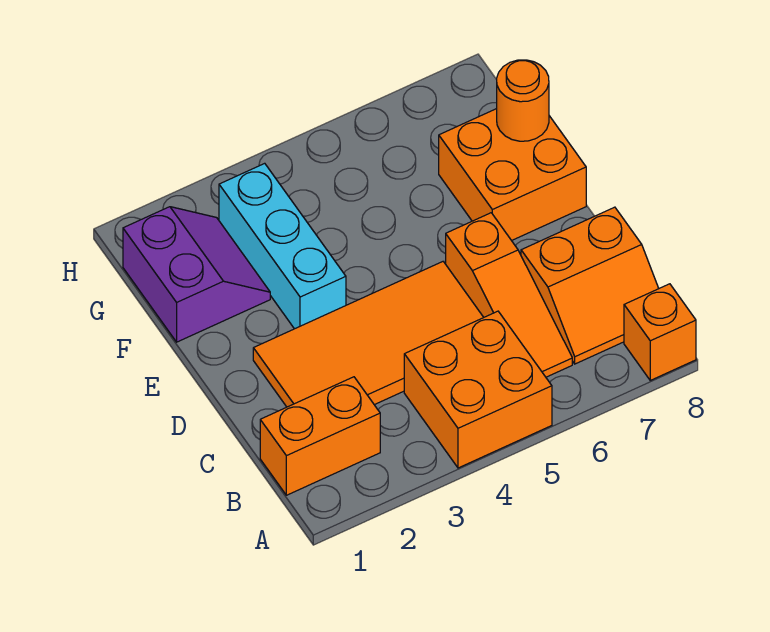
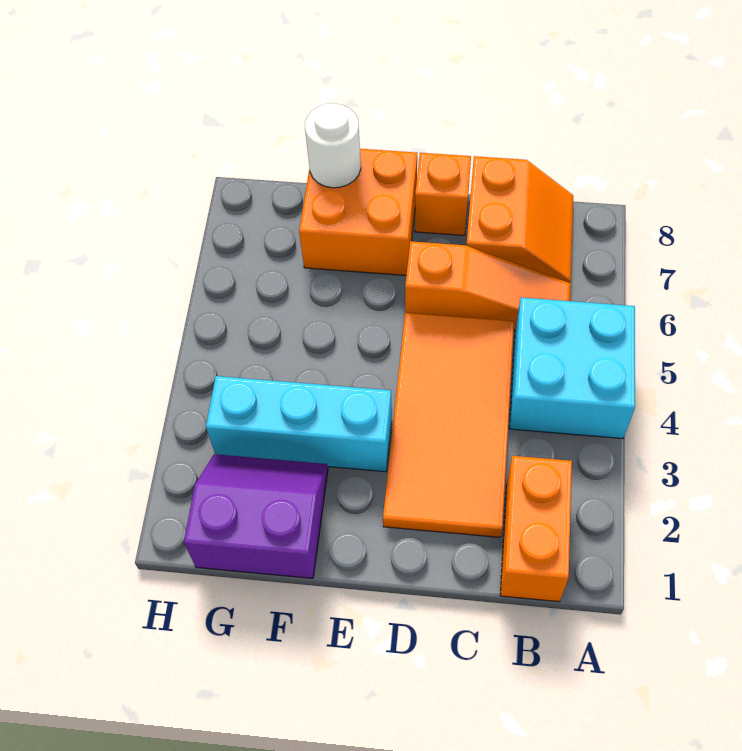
orange brick A4:B5 level 1 -> cyan brick A4:B5 level 1
orange brick A8 level 1 -> orange brick D8 level 1
orange round brick F8 level 2 -> white round brick F8 level 2

